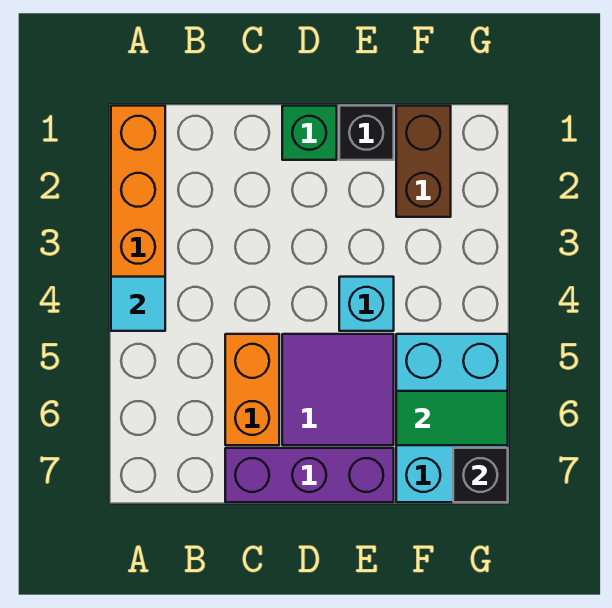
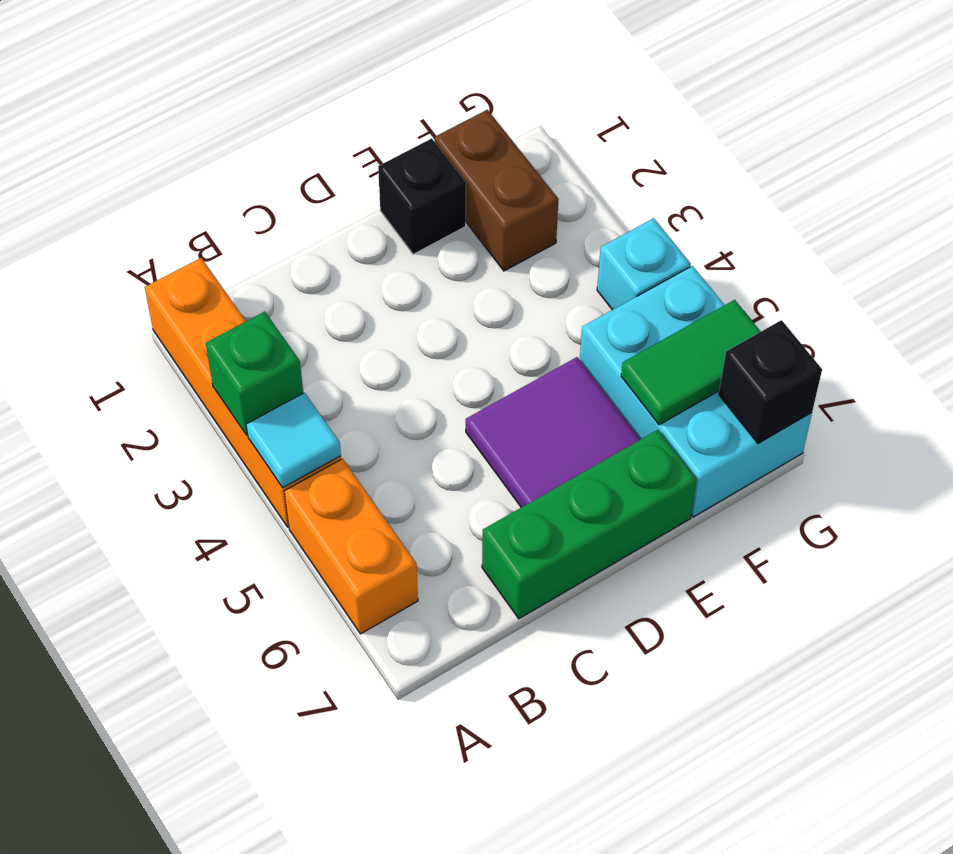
orange brick C5:C6 level 1 -> orange brick A5:A6 level 1
purple brick C7:E7 level 1 -> green brick C7:E7 level 1
green brick D1 level 1 -> green brick A3 level 2
cyan brick E4 level 1 -> cyan brick G4 level 1

